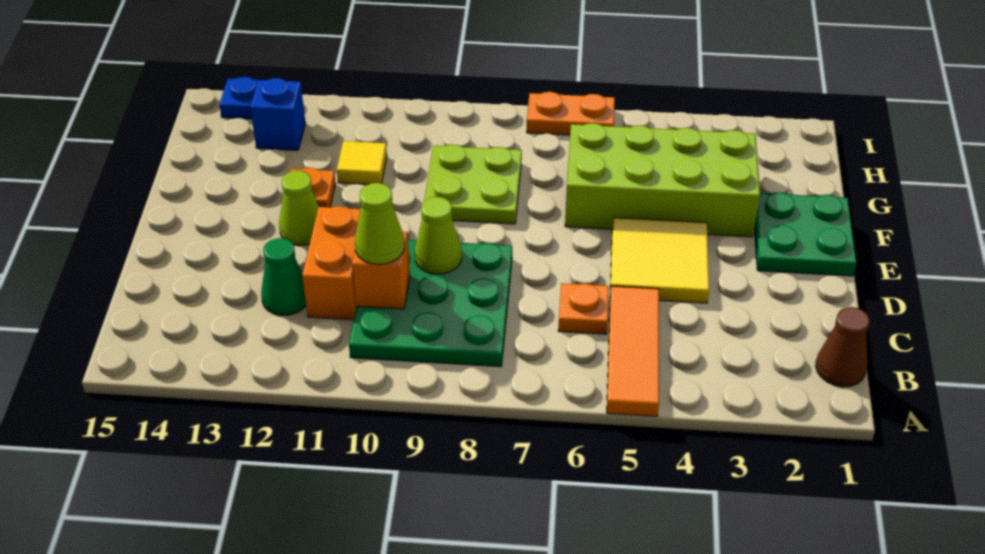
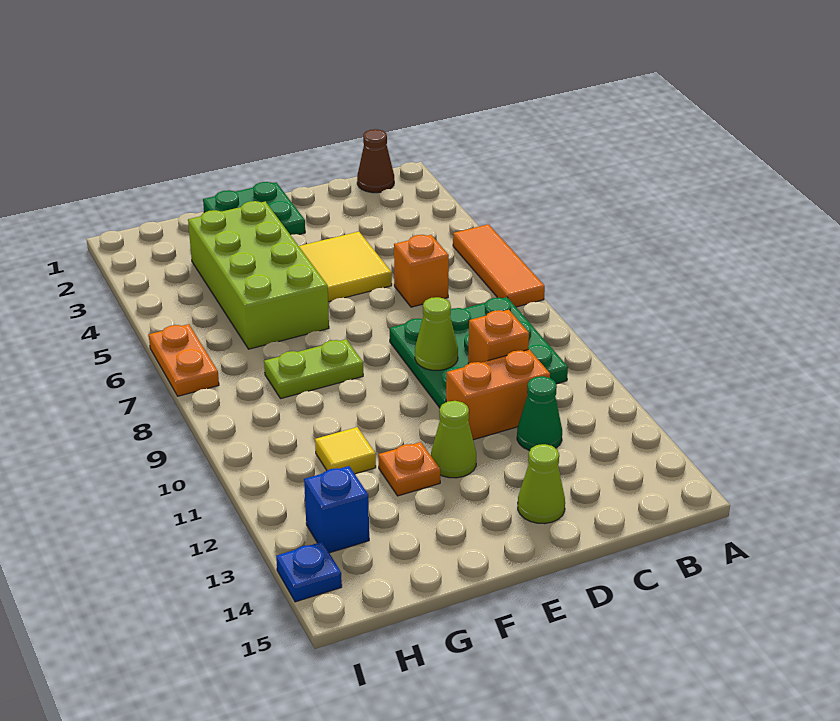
orange tile A5:C5 level 1 -> orange tile A5:A7 level 1
orange plate C6 level 1 -> orange brick C6 level 1
lime cone C10 level 3 -> lime cone D14 level 1
lime plate F8:G9 level 1 -> lime plate F8:G8 level 1

